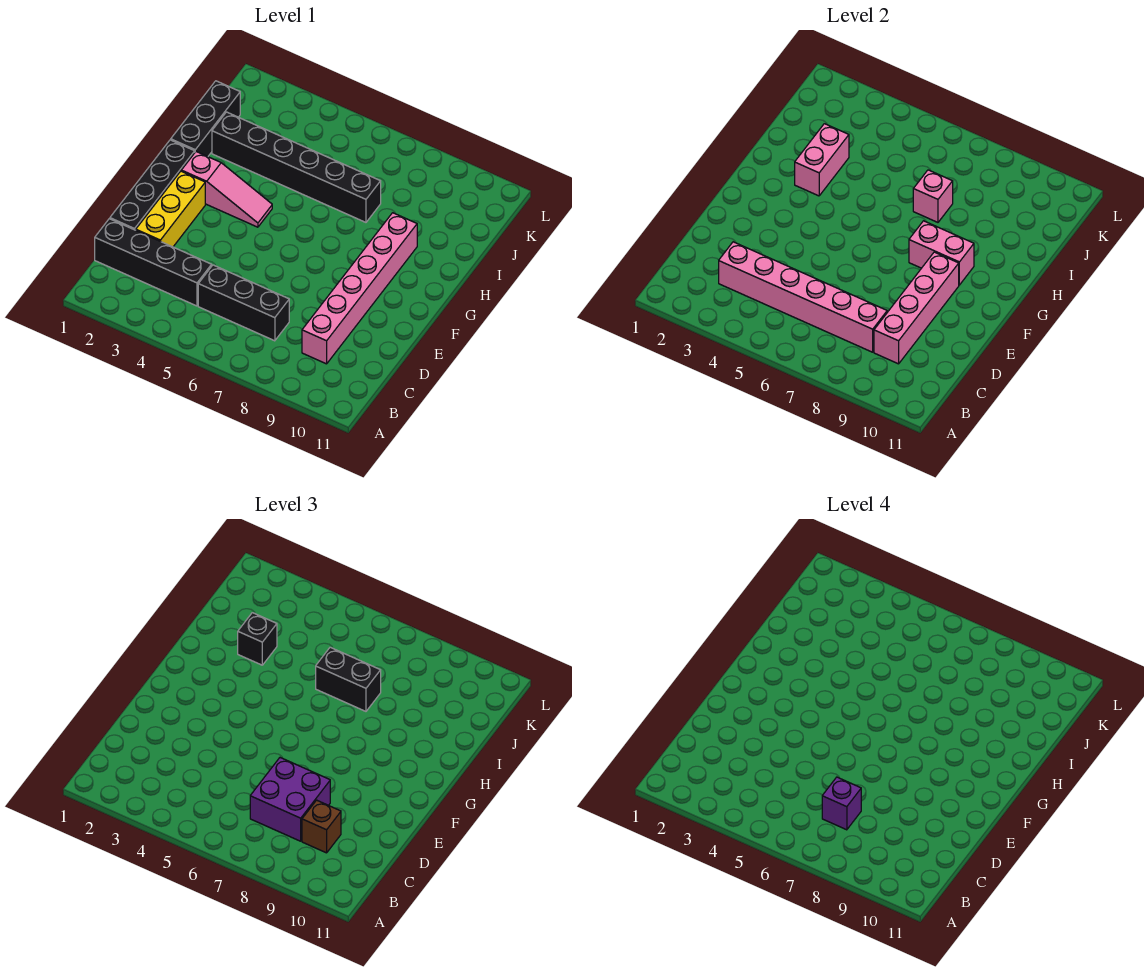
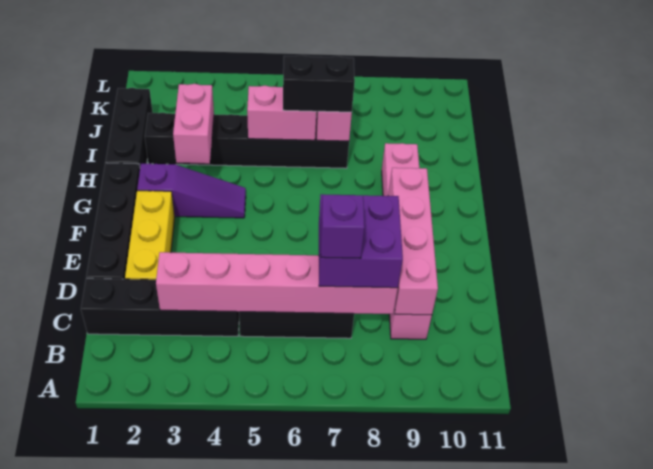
brown brick C9 level 3 -> none
pink slope G2:G4 level 1 top 2 -> purple slope G2:G4 level 1 top 2
pink brick G8:G9 level 2 -> pink brick I5:I6 level 2
black brick I3 level 3 -> none

